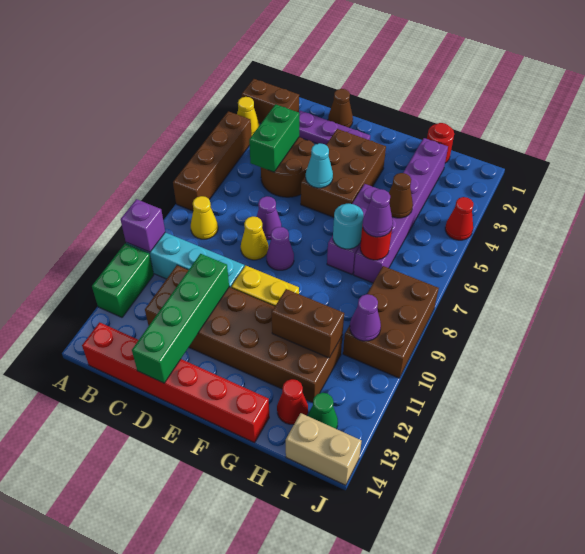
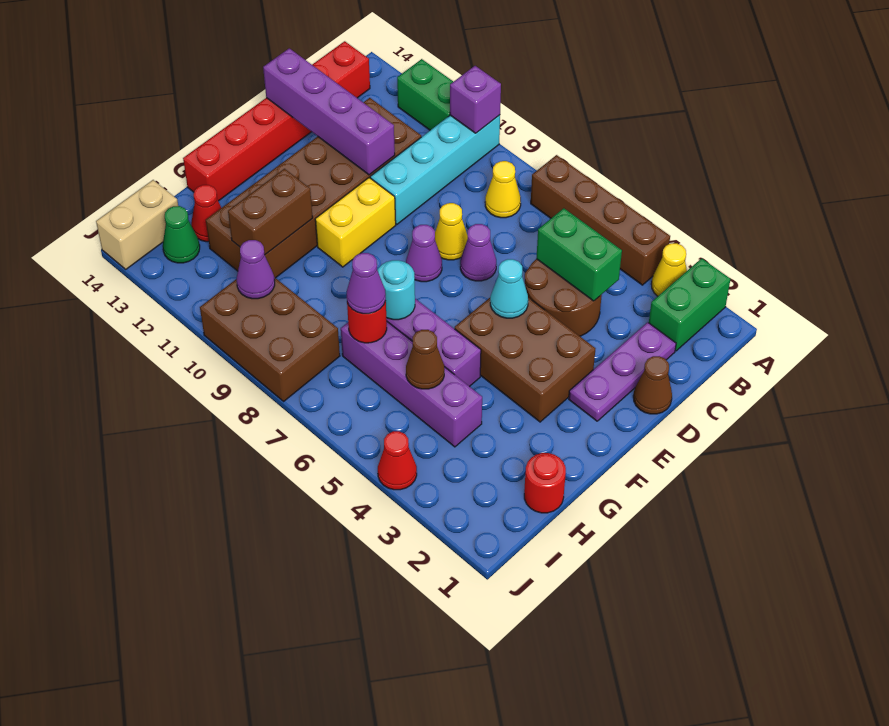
brown brick A2:B2 level 1 -> green brick A2:B2 level 1
green brick D11:D14 level 2 -> purple brick D11:D14 level 2
purple brick H2:H7 level 1 -> purple brick H4:H7 level 1

